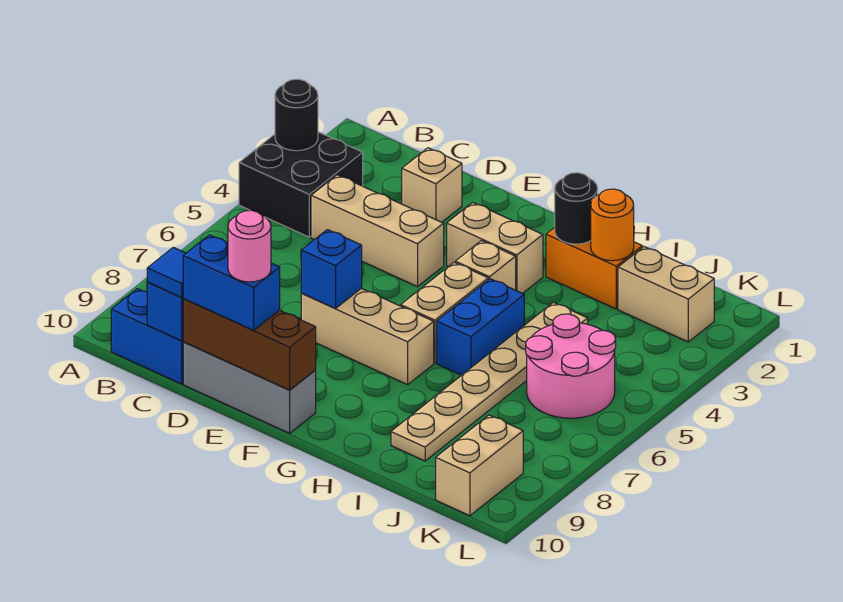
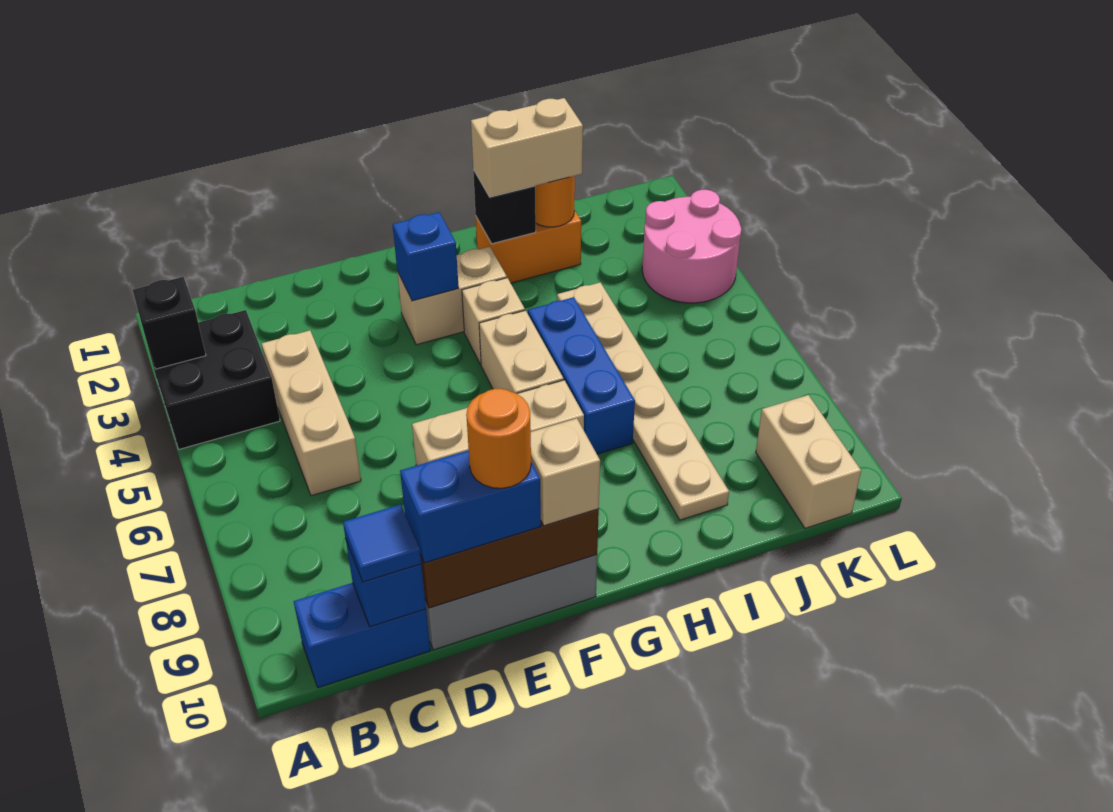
black round brick A3 level 2 -> black brick A3 level 2
tan brick C4:E4 level 1 -> tan brick C4:C6 level 1
tan brick D2 level 1 -> tan brick F10 level 3
blue brick E7 level 2 -> blue brick F3 level 2
pink round brick E10 level 4 -> orange round brick E10 level 4
black round brick H2 level 2 -> black brick H2 level 2
blue brick H5:H6 level 1 -> blue brick H5:H7 level 1
tan brick J2:K2 level 1 -> tan brick H2:I2 level 3
pink round brick J5:K6 level 1 -> pink round brick K3:L4 level 1

